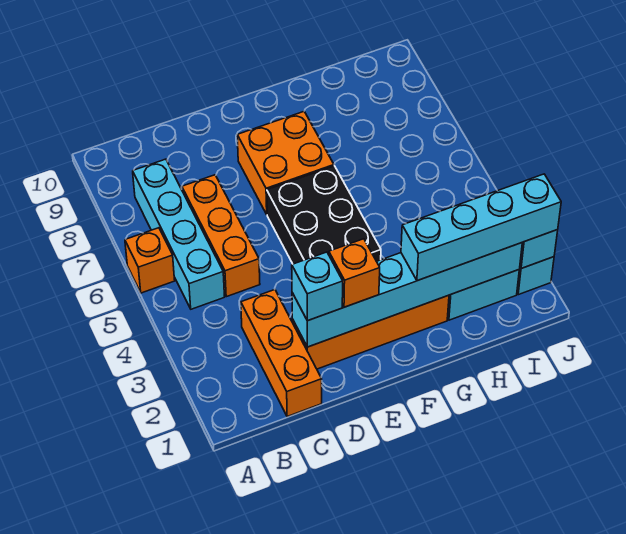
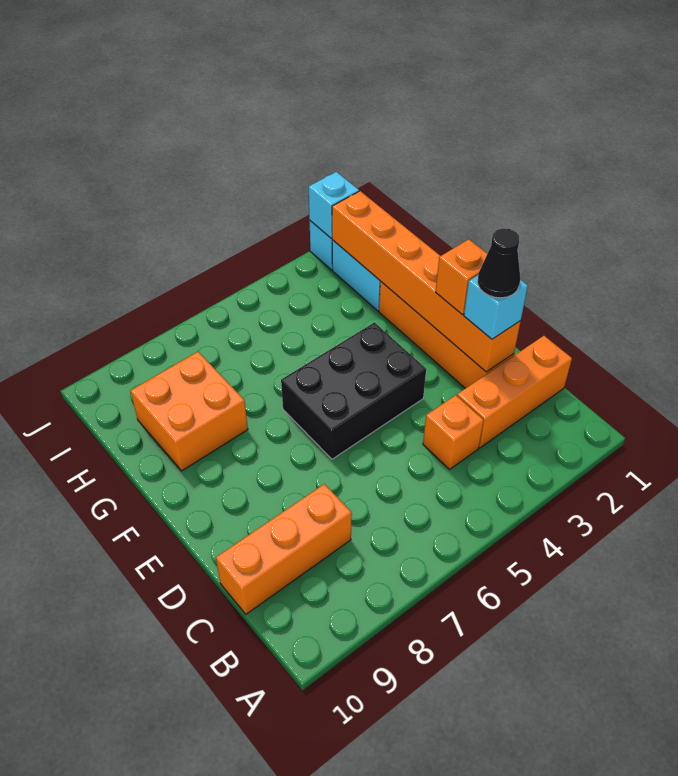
orange brick A6 level 1 -> orange brick C4 level 1
cyan brick B5:B8 level 1 -> none
orange brick C5:C7 level 1 -> orange brick C8:C10 level 1
cyan brick D2:I2 level 2 -> orange brick D2:I2 level 2
none -> black cone D2 level 4
orange brick E7:F8 level 1 -> orange brick G8:H9 level 1
cyan brick G2:J2 level 3 -> none

